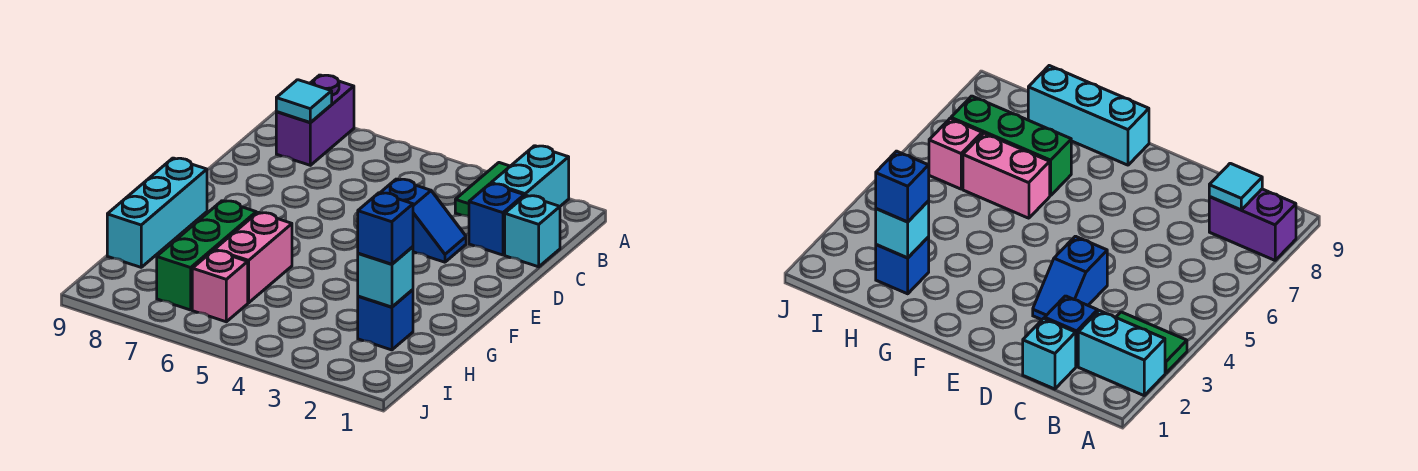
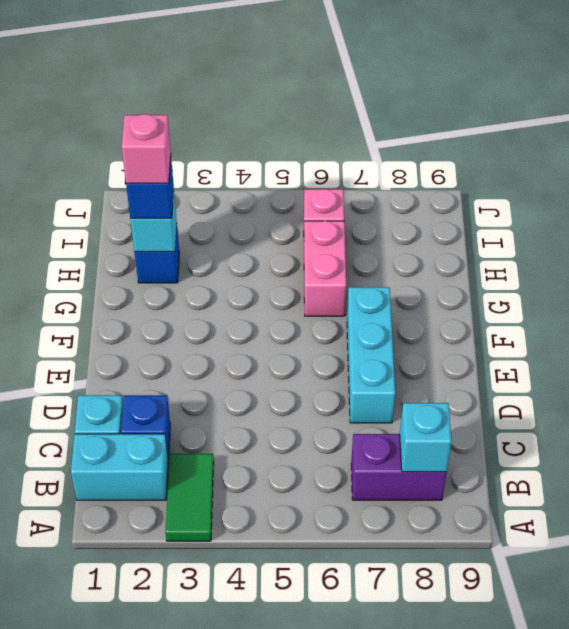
cyan brick A2:B2 level 1 -> cyan brick B1:B2 level 1
purple brick A8:B8 level 1 -> purple brick B7:B8 level 1
cyan tile B8 level 2 -> cyan brick B8 level 2
blue slope D3:D4 level 1 top 4 -> none
cyan brick F9:H9 level 1 -> cyan brick D7:F7 level 1
green brick G7:I7 level 1 -> none
none -> pink brick H2 level 4

